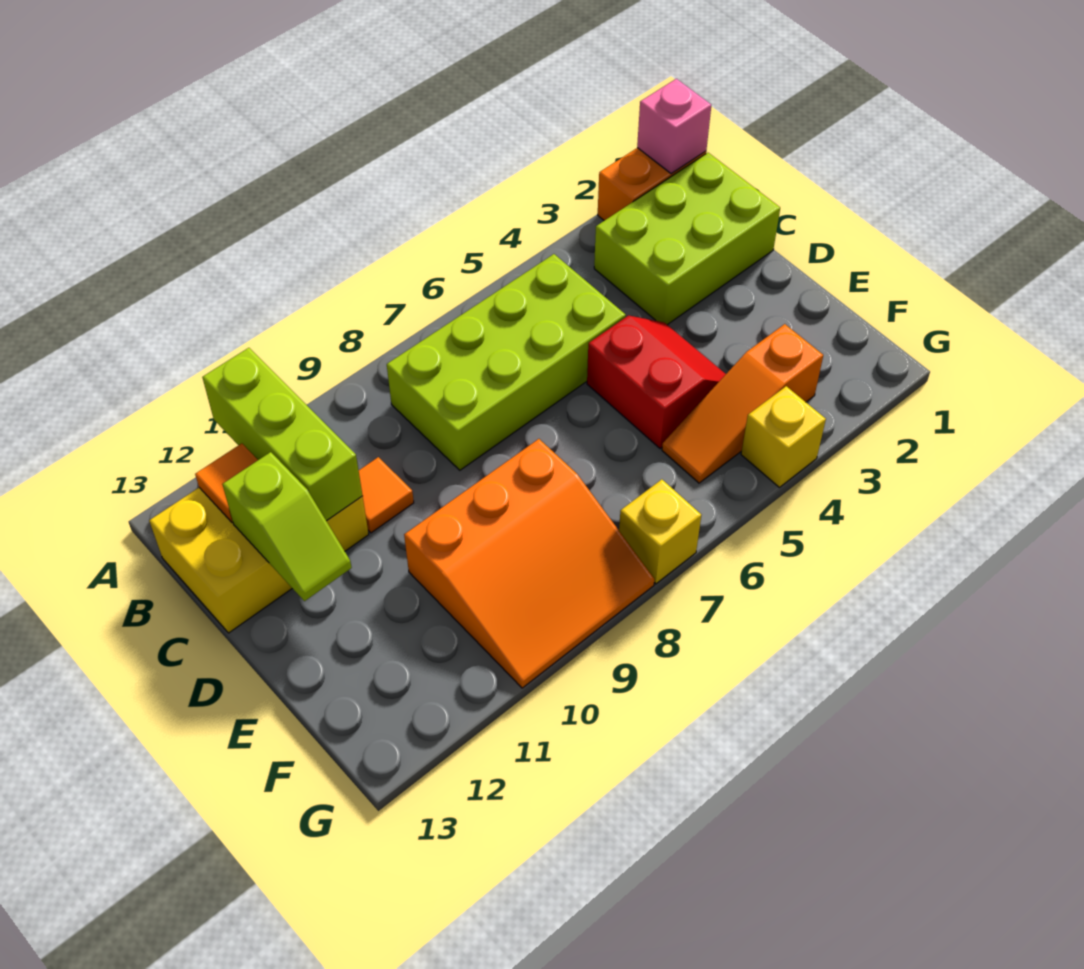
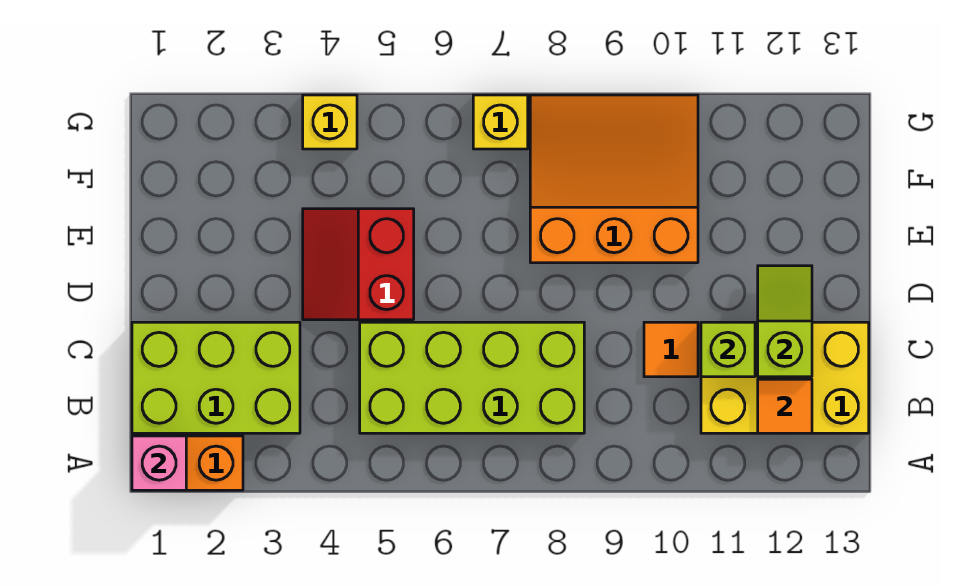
lime brick A11:C11 level 2 -> lime brick C11 level 2
orange slope F3:F5 level 1 top 3 -> none

